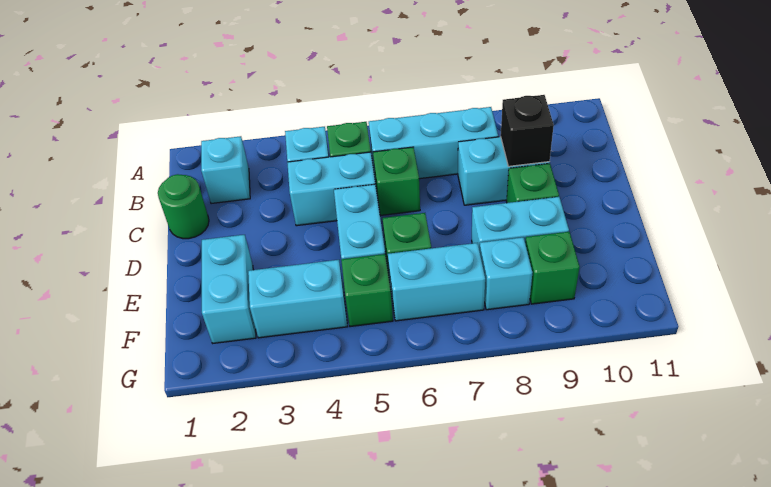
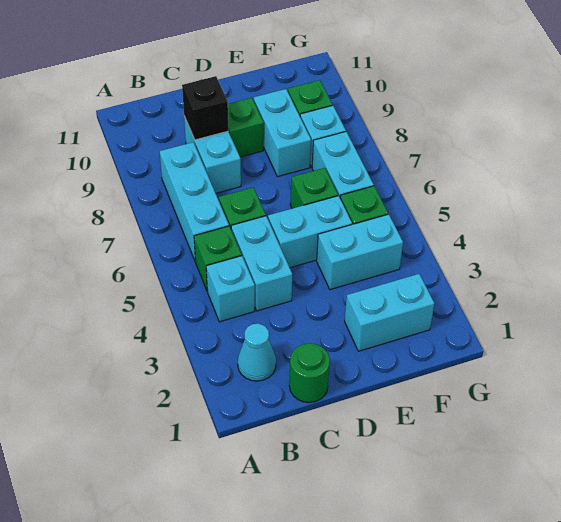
cyan brick B2 level 1 -> cyan cone B2 level 1
cyan brick F3:F4 level 1 -> cyan brick E4:F4 level 1

